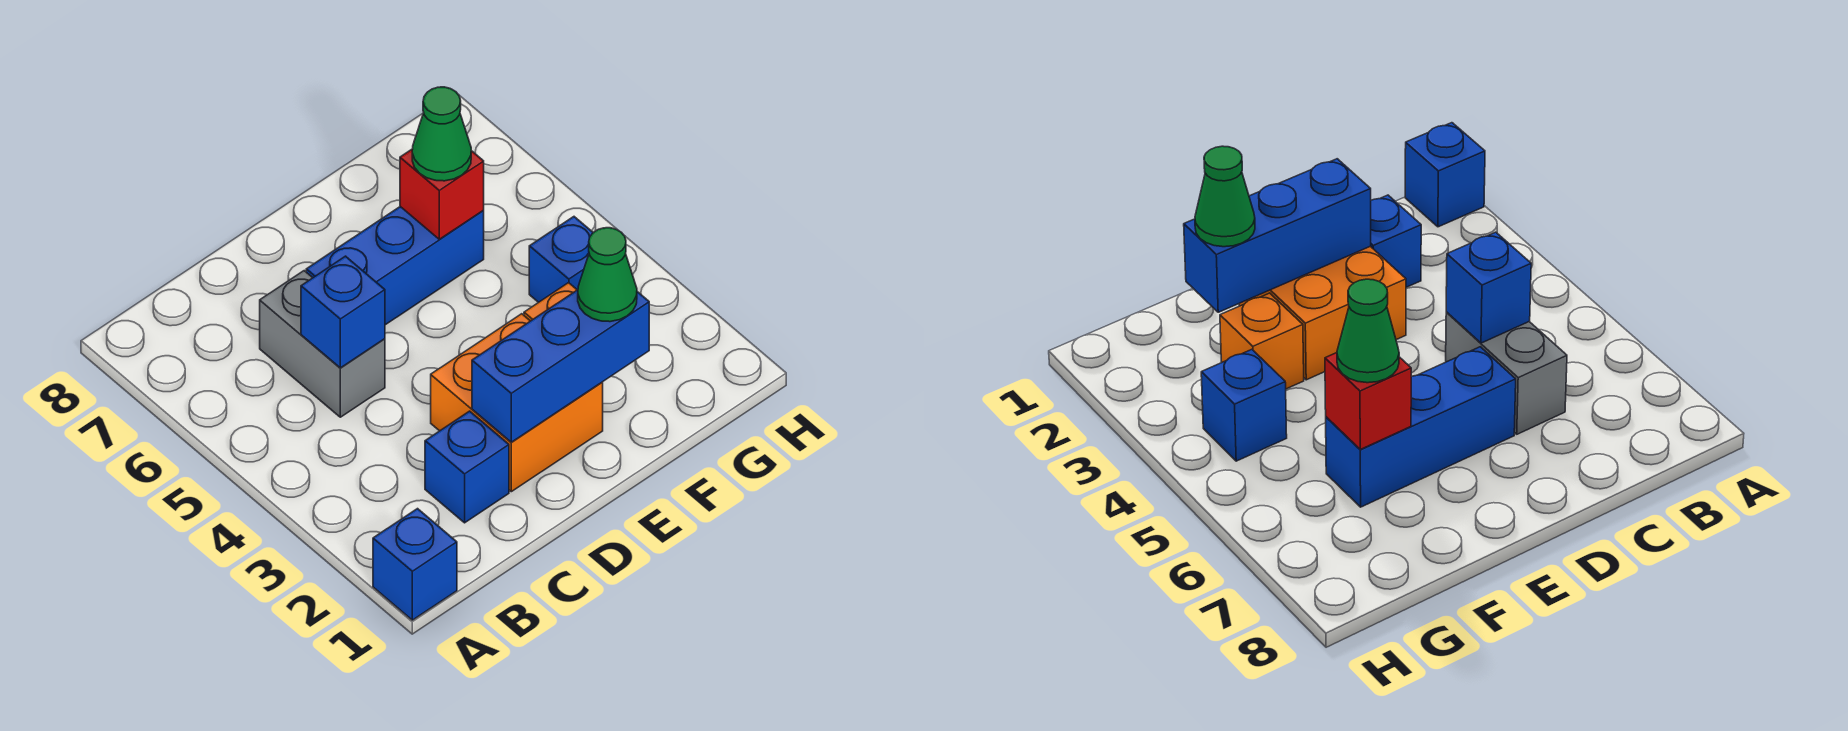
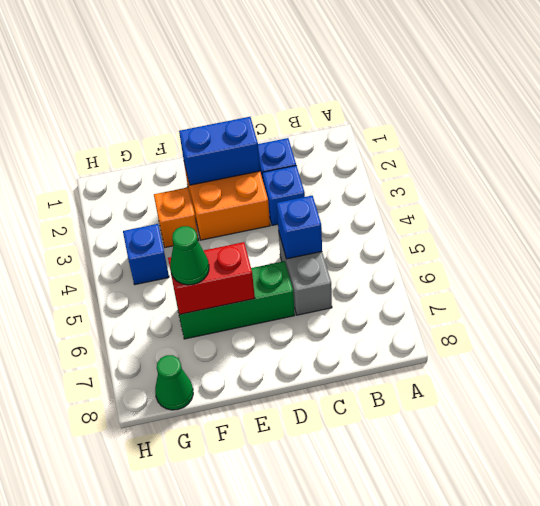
blue brick A1 level 1 -> blue brick C3 level 1
blue brick D2:F2 level 2 -> blue brick D2:E2 level 2
blue brick D6:F6 level 1 -> green brick D6:F6 level 1
green cone F2 level 3 -> green cone G8 level 1
red brick F6 level 2 -> red brick E6:F6 level 2

